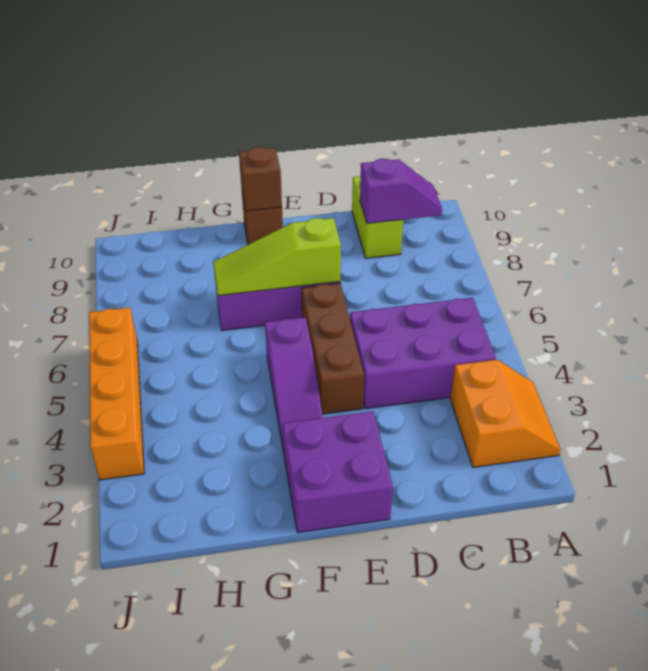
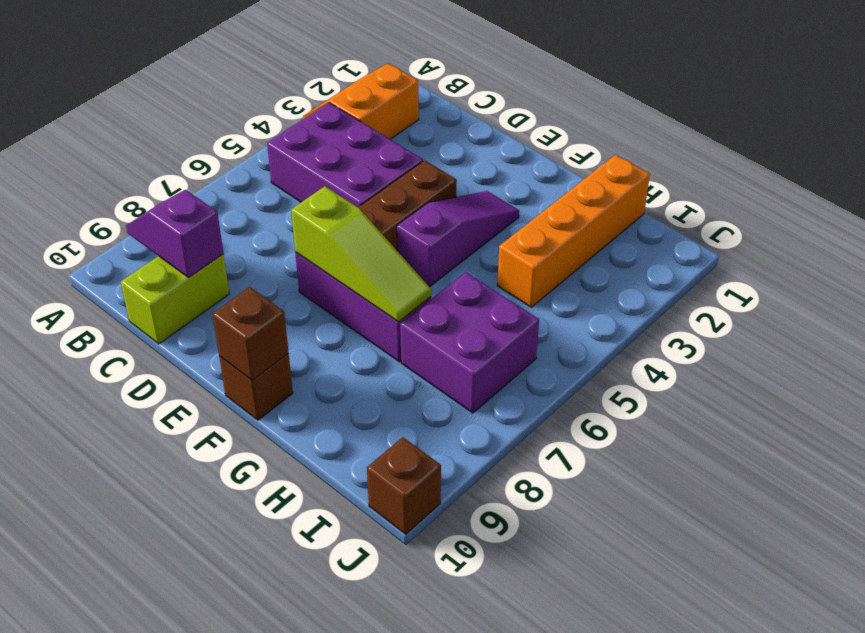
purple brick E1:F2 level 1 -> purple brick H6:I7 level 1
orange brick J3:J6 level 1 -> orange brick H1:H4 level 1
none -> brown brick J10 level 1

